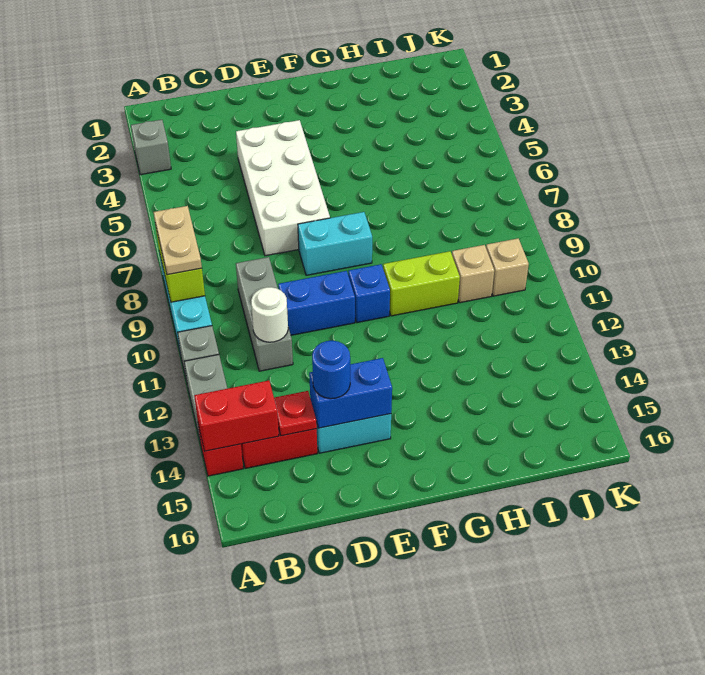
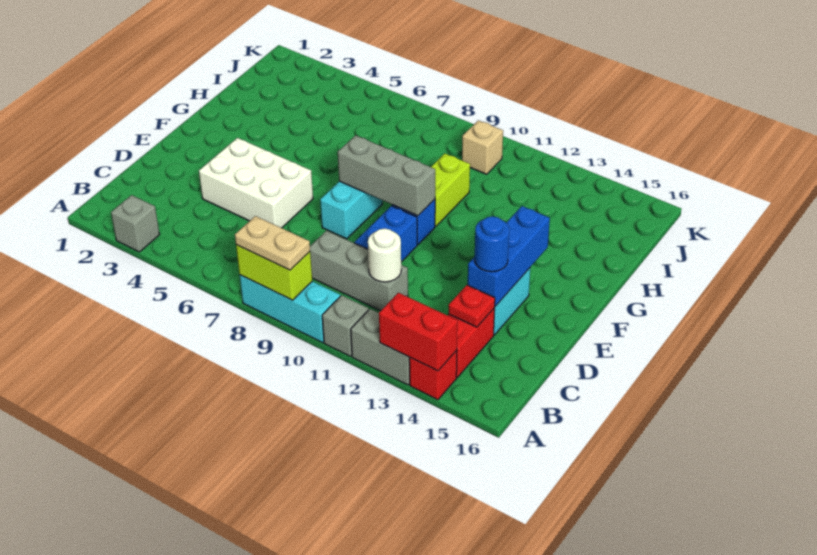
red brick A14:B14 level 2 -> red brick A13:A14 level 2
white brick D4:E7 level 1 -> white brick D4:E6 level 1
blue brick D14:E14 level 2 -> blue brick D14:F14 level 2
none -> grey brick F8:F10 level 2
tan brick I10 level 1 -> none

